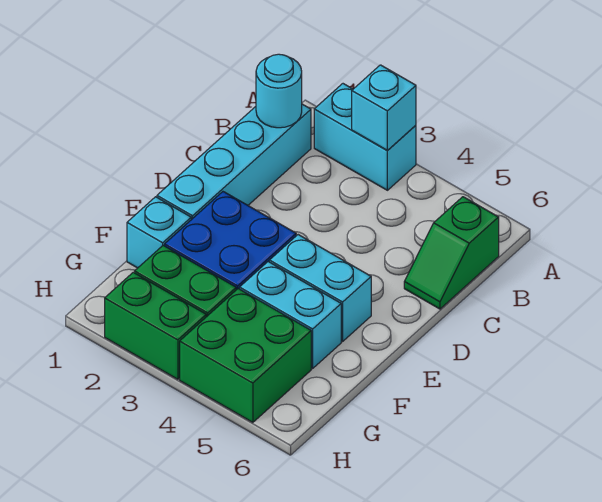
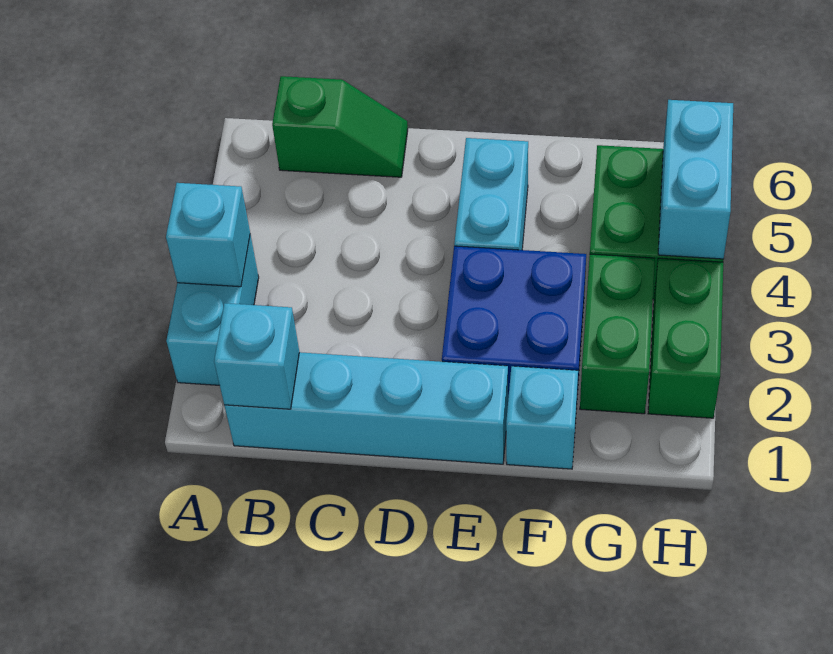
cyan round brick B1 level 2 -> cyan brick B1 level 2
cyan brick F4:F5 level 1 -> cyan brick H4:H5 level 2

